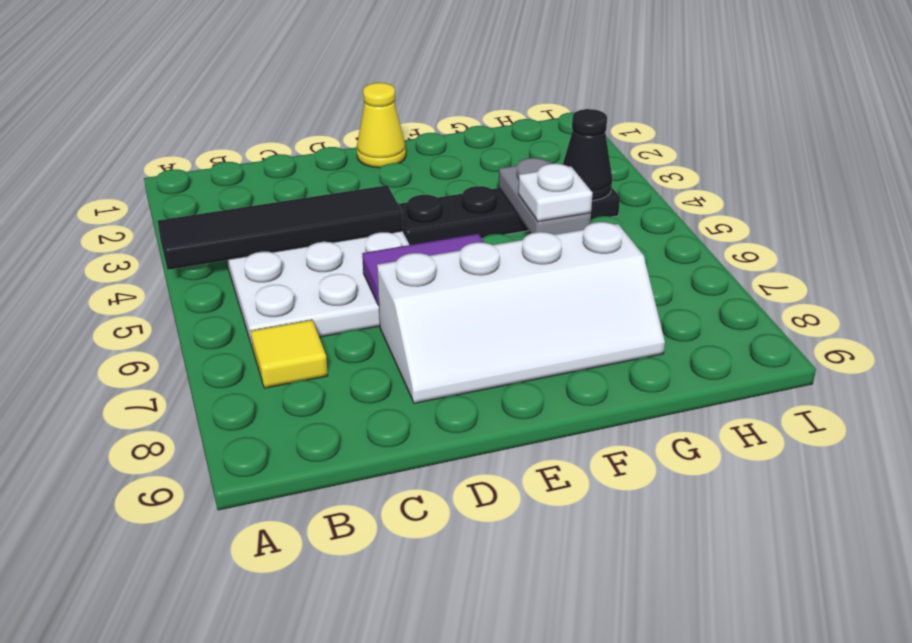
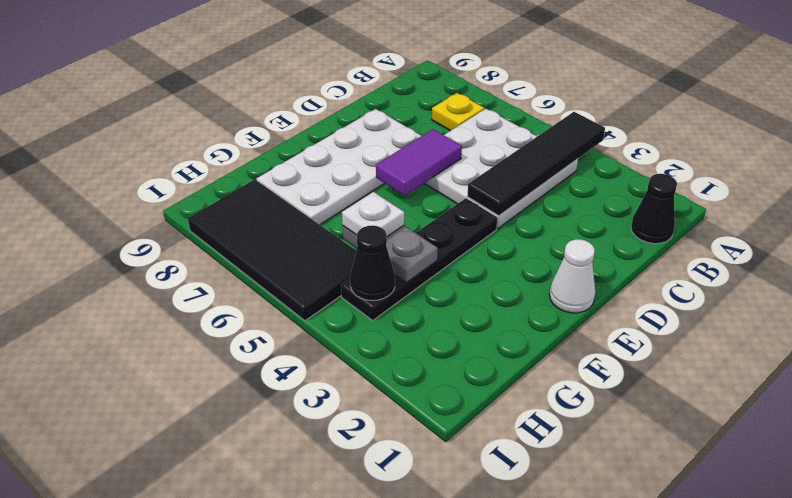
none -> black cone B1 level 1
yellow tile B7 level 1 -> yellow plate B7 level 1
white slope D7:G8 level 1 top 7 -> white plate D7:G8 level 1
yellow cone E1 level 1 -> white cone E1 level 1
none -> black tile H5:I8 level 1

